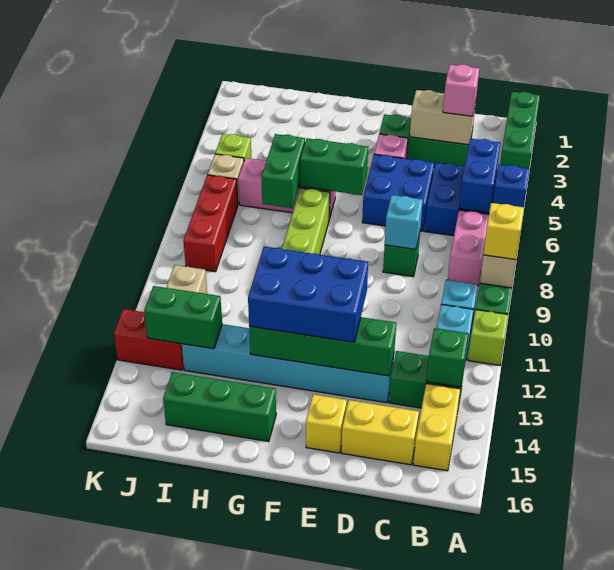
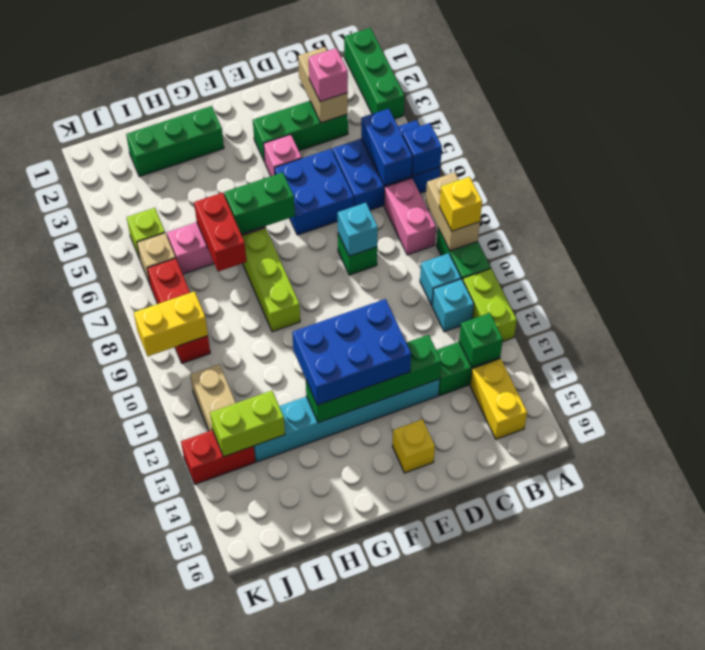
lime brick A11 level 1 -> lime brick A11:A12 level 1
tan brick C3:D3 level 2 -> tan brick C2:C3 level 2
yellow brick C15:D15 level 1 -> yellow brick J9:K9 level 2
green brick G15:I15 level 1 -> green brick G2:I2 level 1
green brick H6:H7 level 2 -> red brick H6:H7 level 2
green brick I13:J13 level 2 -> lime brick I13:J13 level 2

